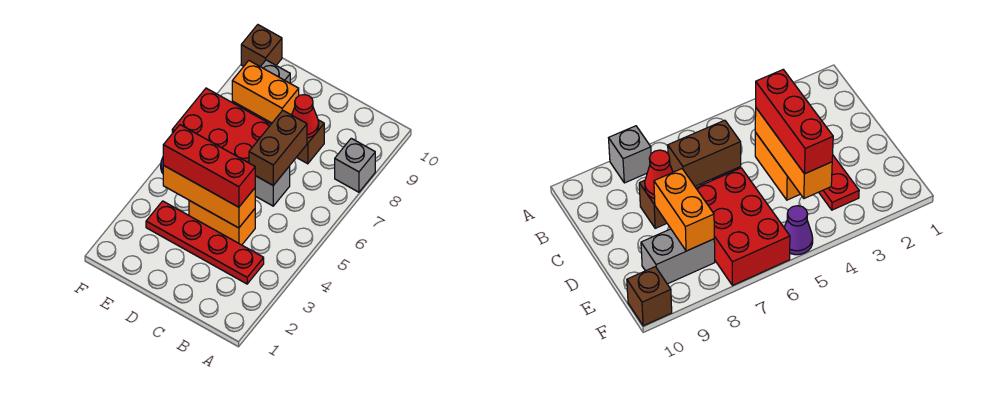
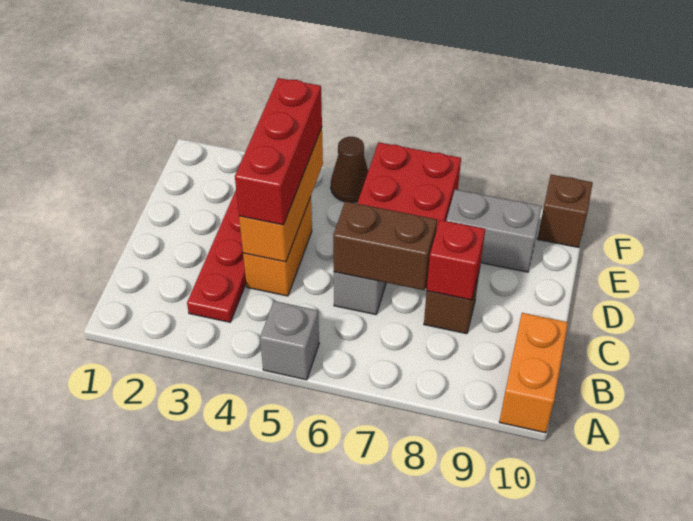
grey brick A8 level 1 -> grey brick A5 level 1
red cone C8 level 2 -> red brick C8 level 2
orange brick D8:E8 level 2 -> orange brick A10:B10 level 1
purple cone F5 level 1 -> brown cone F5 level 1

